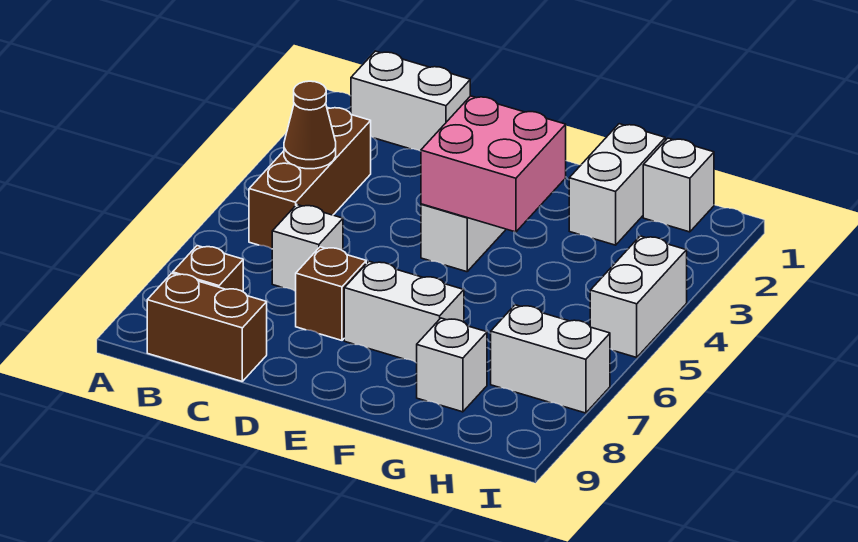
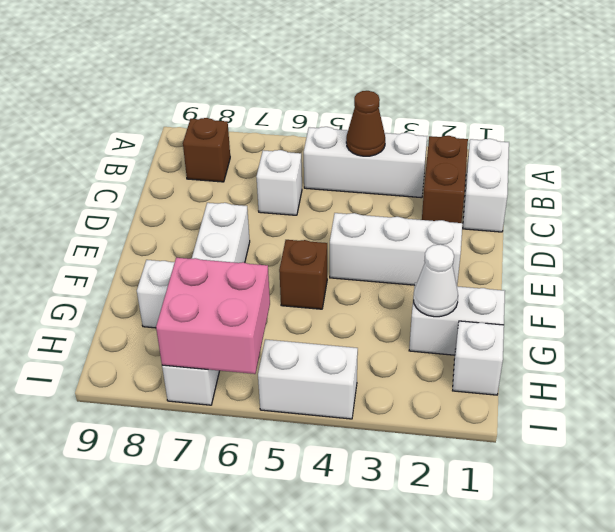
brown brick B3:B5 level 1 -> white brick B3:B5 level 1
brown brick B9:C9 level 1 -> brown brick B2:C2 level 1
brown brick D7 level 1 -> brown brick F5 level 1
pink brick E3:F4 level 2 -> pink brick H6:I7 level 2
none -> white cone G2 level 2

